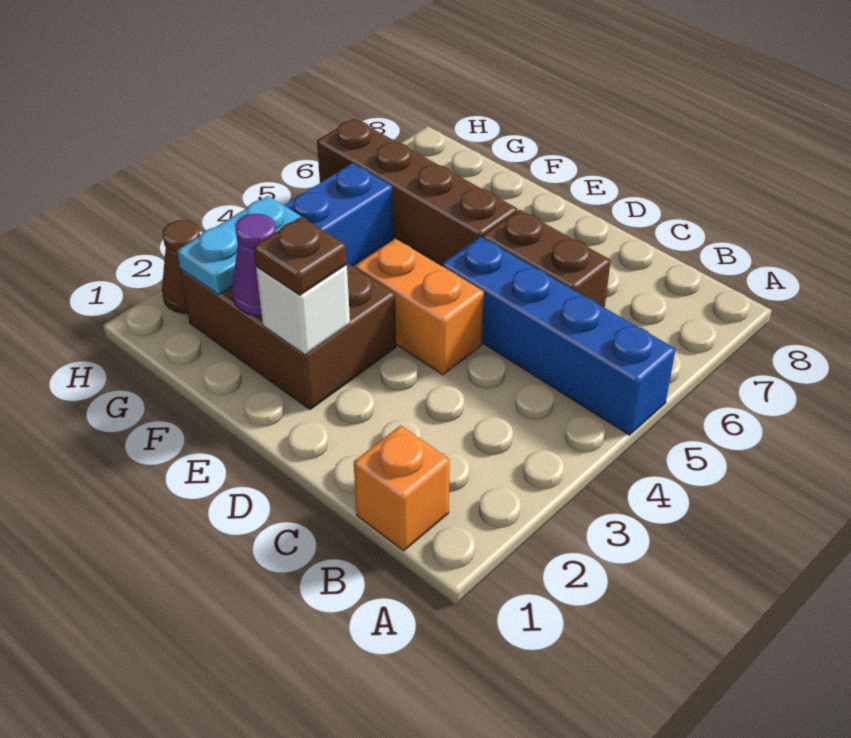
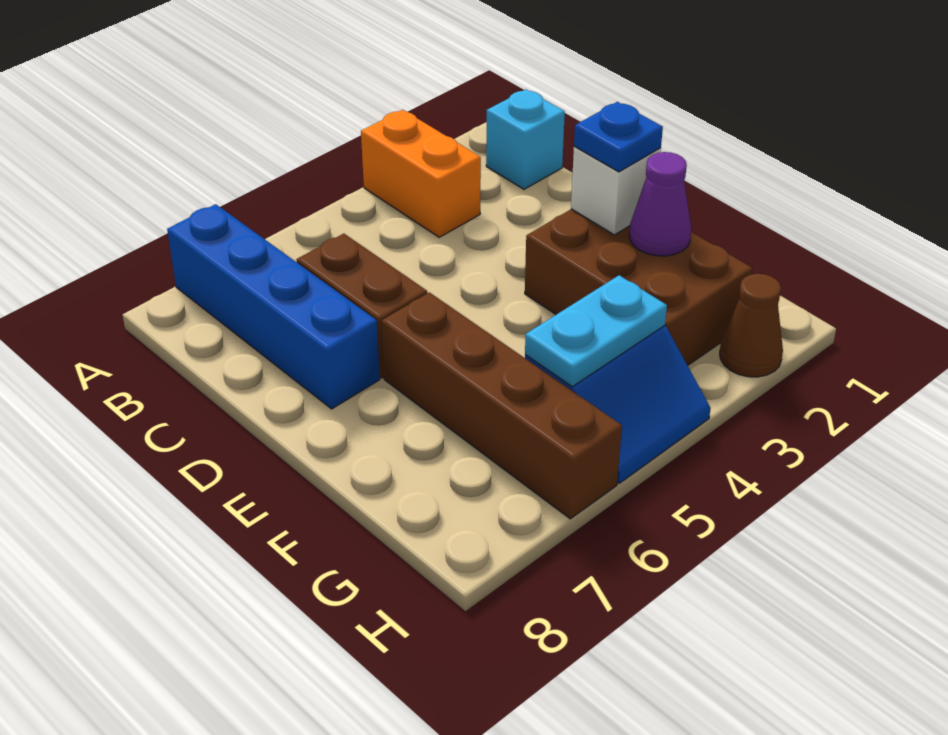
blue brick A5:D5 level 1 -> blue brick A7:D7 level 1
orange brick B1 level 1 -> cyan brick B1 level 1
orange brick D4:E4 level 1 -> orange brick A3:B3 level 1
brown plate E2 level 3 -> blue plate E2 level 3
cyan plate G2:G3 level 2 -> cyan plate G4:G5 level 2

